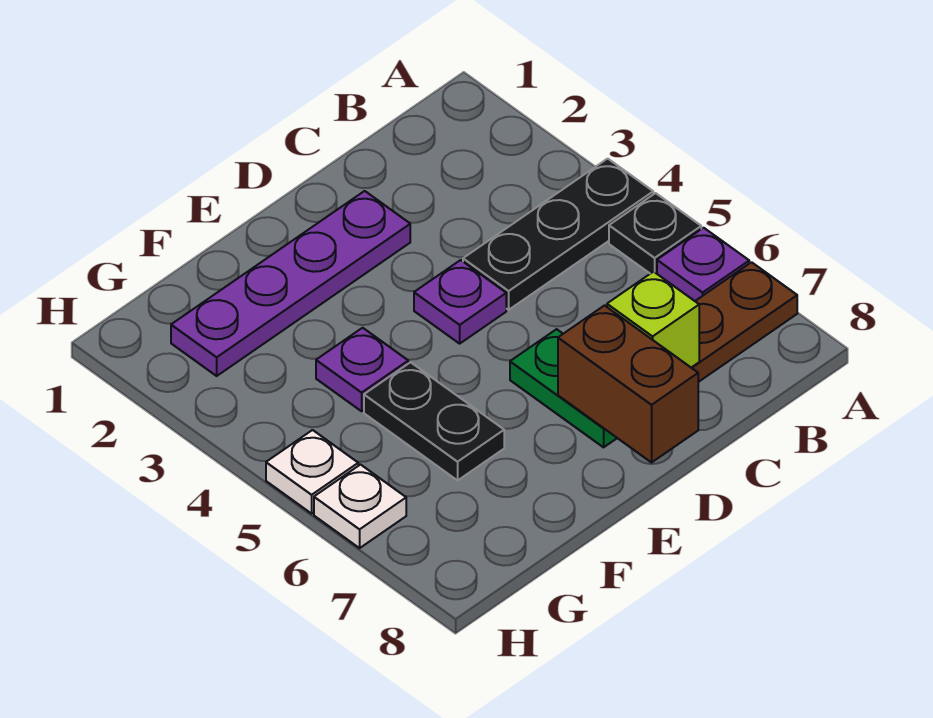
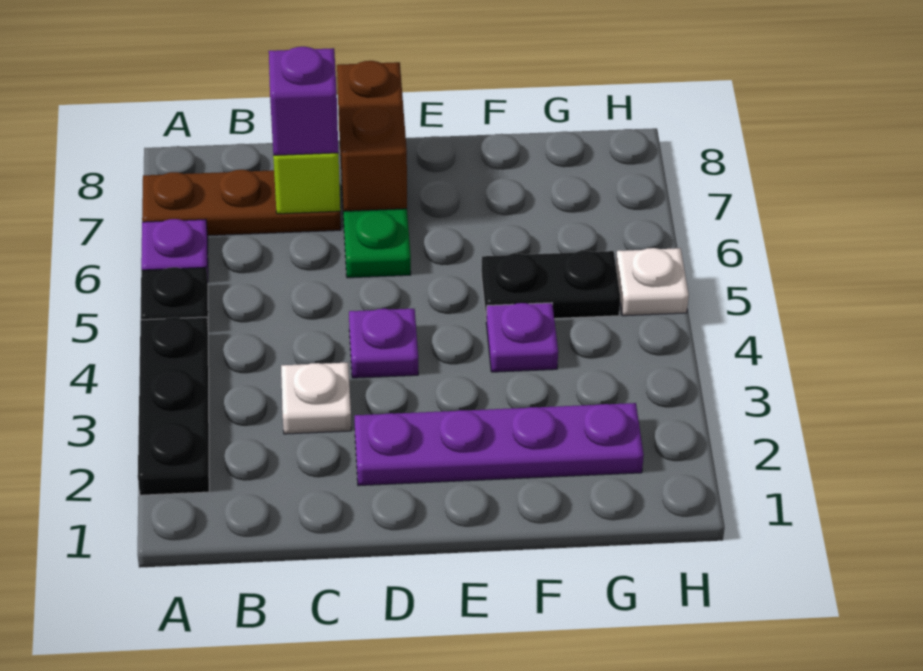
black plate A4:C4 level 1 -> black plate A2:A4 level 1
none -> purple brick C7 level 3
black plate F5:F6 level 1 -> black plate F5:G5 level 1
white plate H6 level 1 -> white plate C3 level 1

